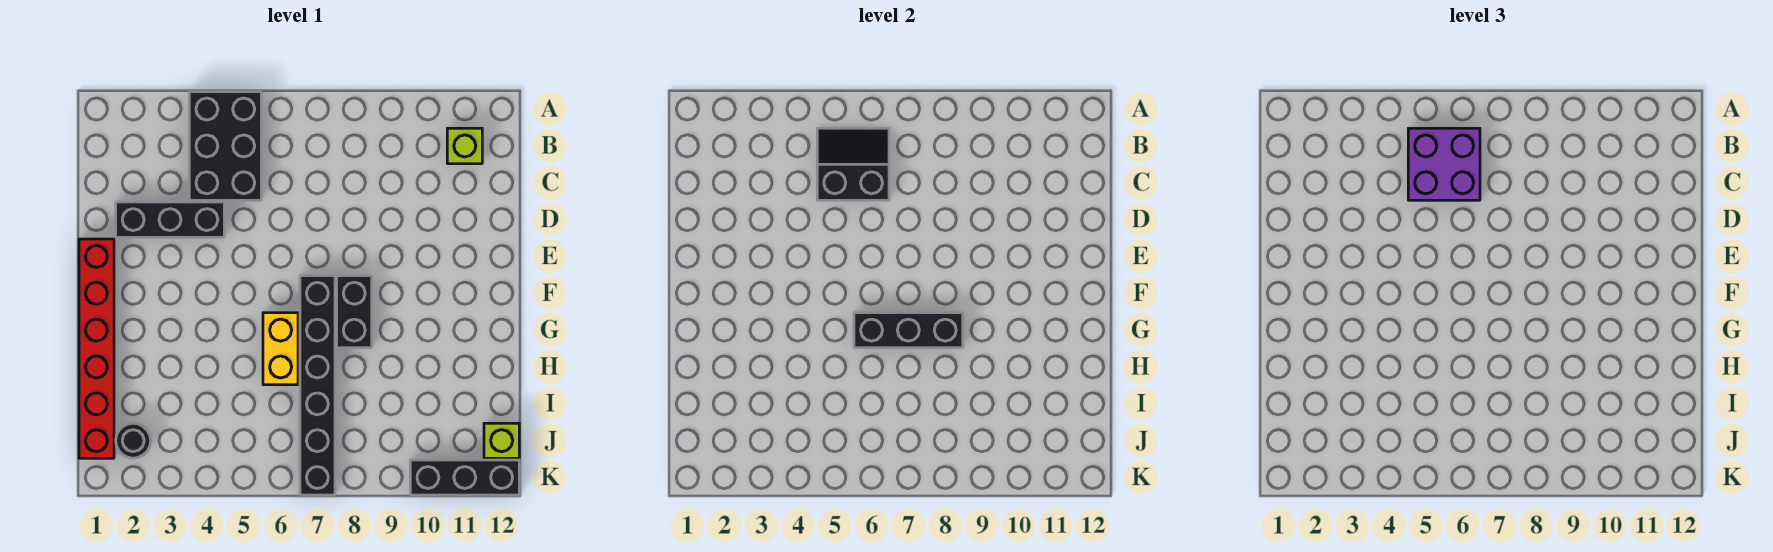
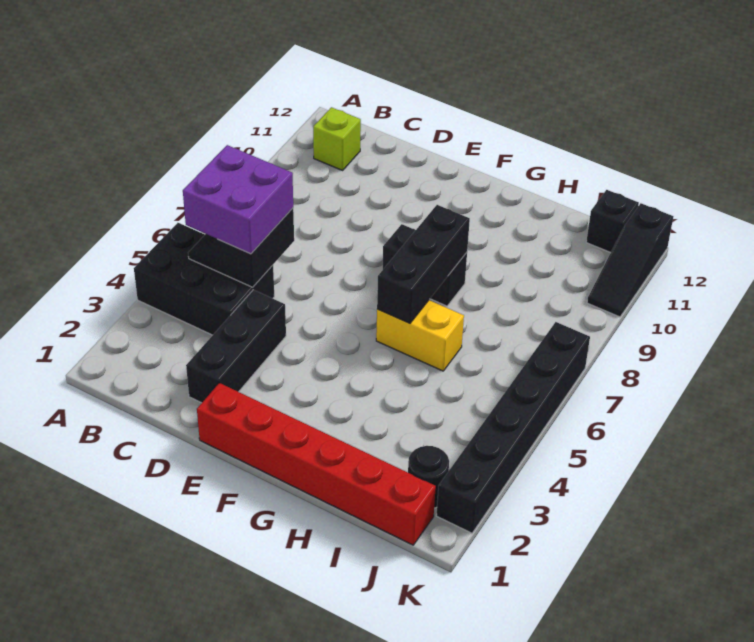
black brick F7:K7 level 1 -> black brick K2:K7 level 1
lime brick J12 level 1 -> black brick J12 level 1
black brick K10:K12 level 1 -> black slope K10:K12 level 1 top 12

